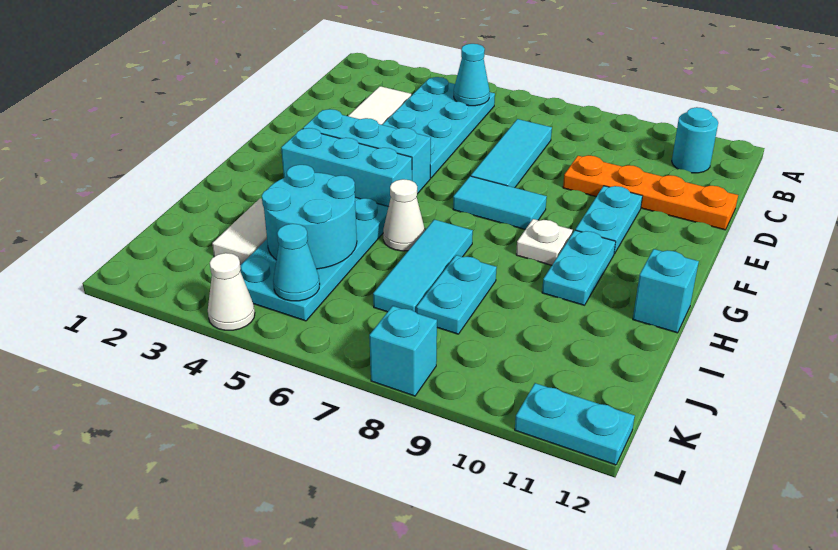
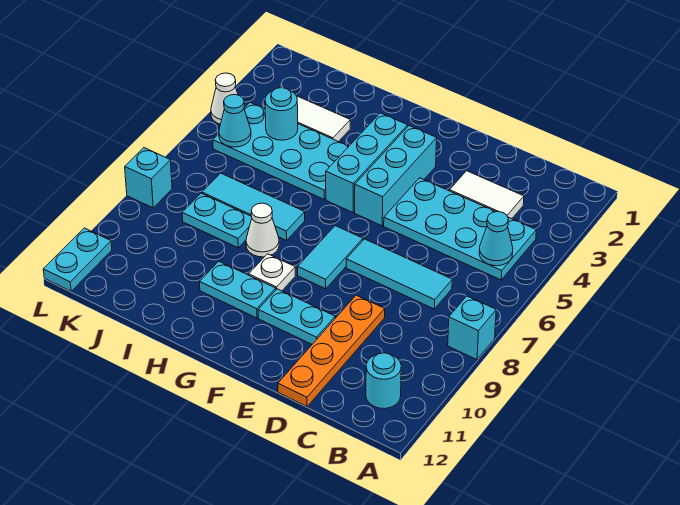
white cone H6 level 1 -> white cone H8 level 1
cyan brick H12 level 1 -> cyan brick A8 level 1
cyan round brick I4:J5 level 2 -> cyan round brick J4 level 2

